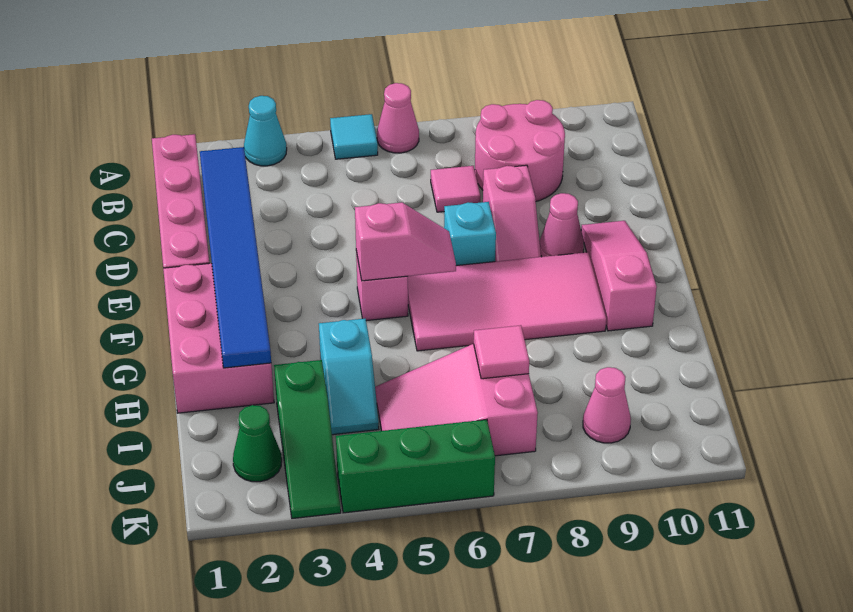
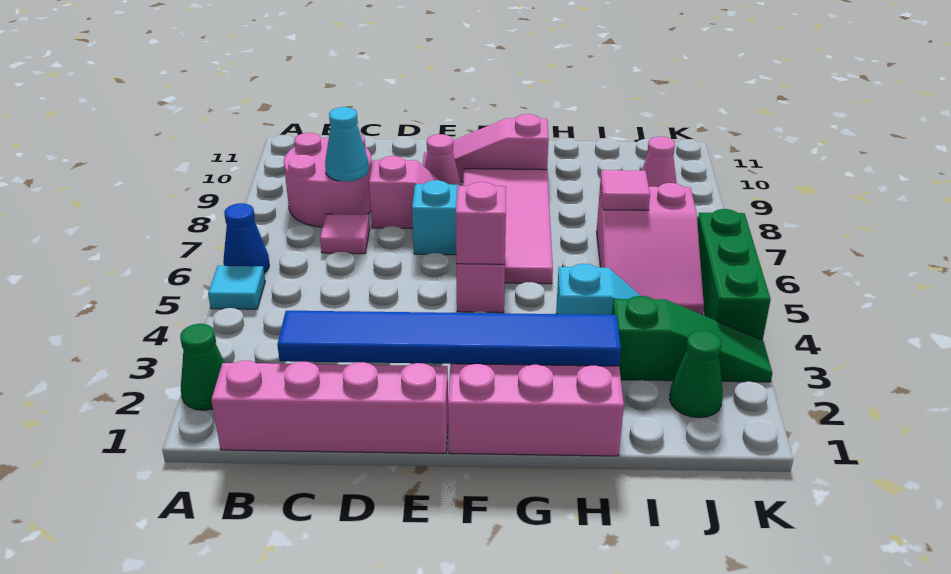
none -> green cone A2 level 1
cyan cone A3 level 1 -> cyan cone C8 level 2
pink cone A6 level 1 -> blue cone A6 level 1

